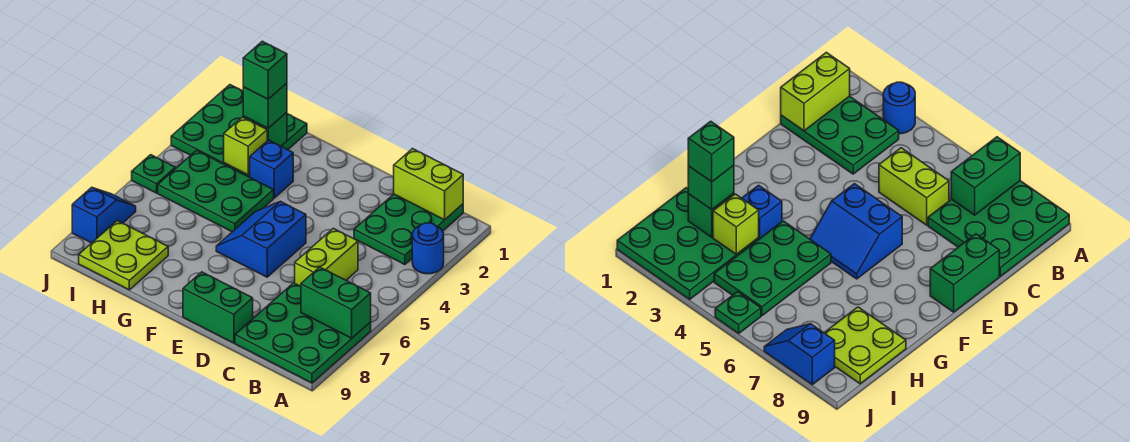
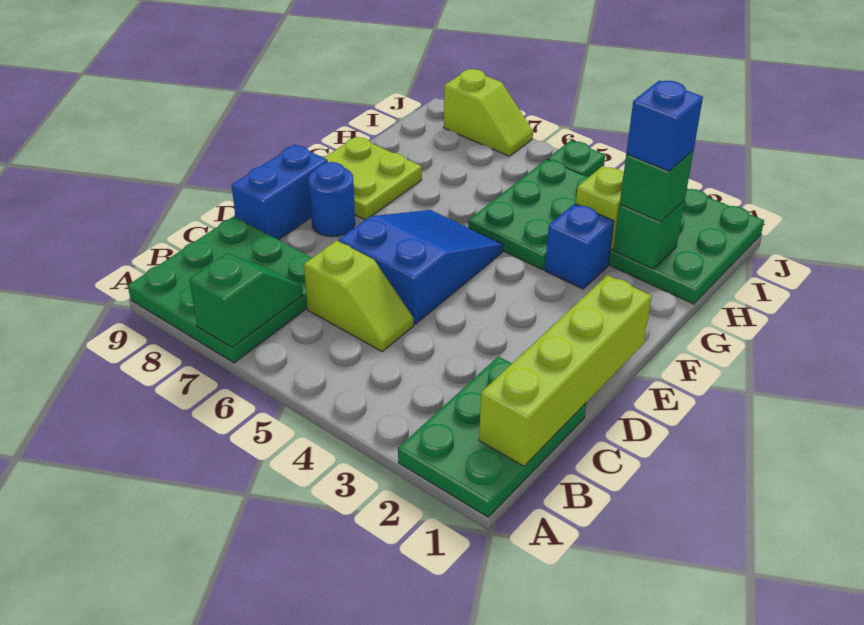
blue round brick A3 level 1 -> blue round brick E8 level 1
green brick A7:B7 level 2 -> green slope A7:B7 level 2 top A
green plate B1:C3 level 1 -> green plate A1:C2 level 1
lime brick B1:C1 level 2 -> lime brick B1:E1 level 2
lime brick C5:C6 level 1 -> lime slope C5:C6 level 1 top 6
green brick D9:E9 level 1 -> blue brick D9:E9 level 1
blue slope E5:F6 level 1 top E -> blue slope D5:F6 level 1 top D
green brick H2 level 4 -> blue brick H2 level 4
lime plate H8:I9 level 1 -> lime plate F8:G9 level 1
blue slope J7:J8 level 1 top 8 -> lime slope J7:J8 level 1 top 8

